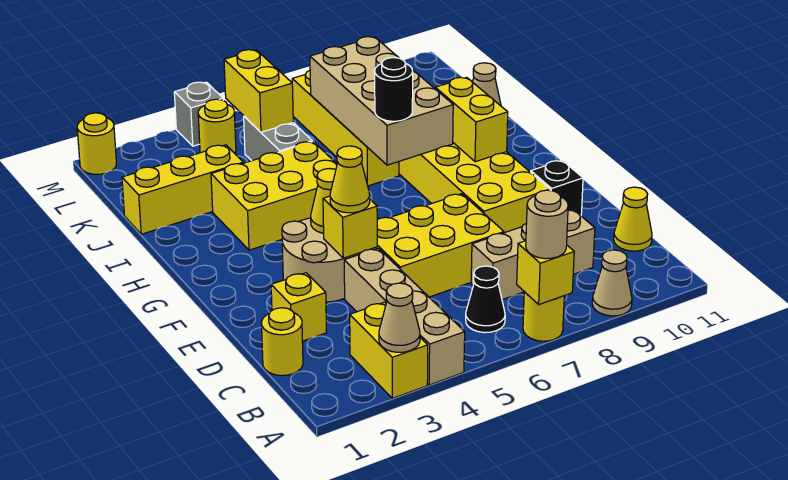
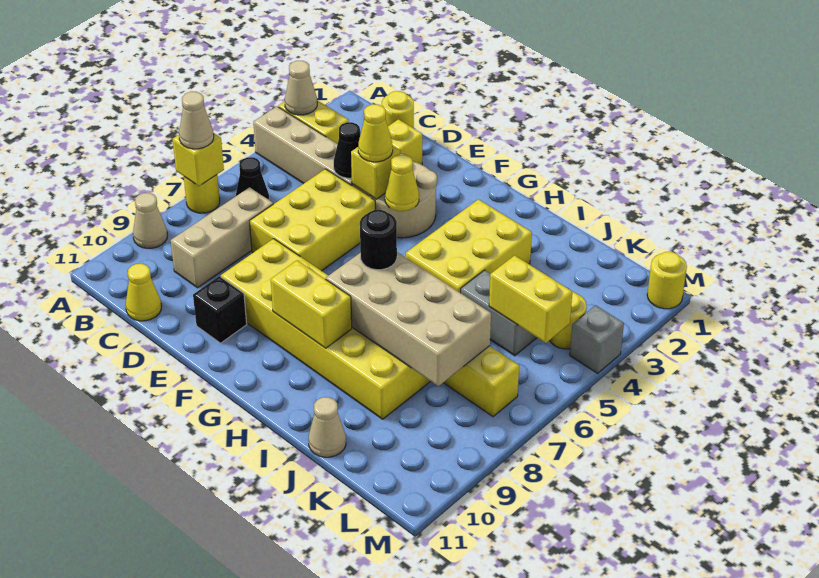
tan round brick A7 level 3 -> tan cone A7 level 3
none -> black cone D4 level 2
yellow brick J1:J3 level 1 -> none

